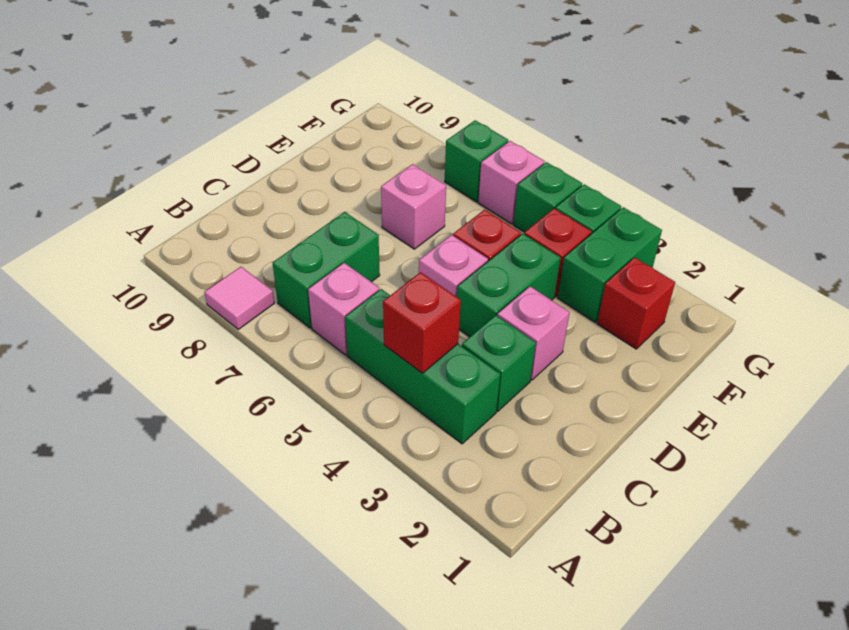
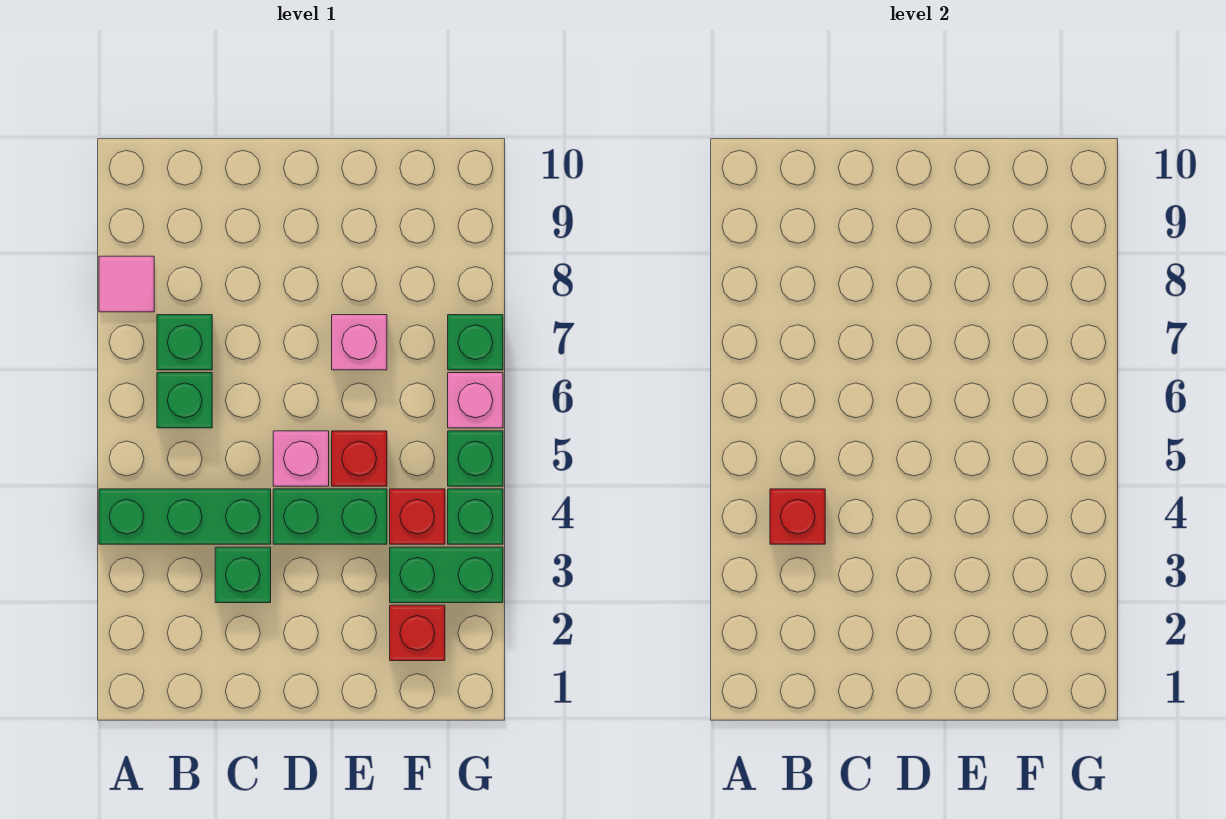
green brick B3:B5 level 1 -> green brick A4:C4 level 1
pink brick B6 level 1 -> green brick B6 level 1
green brick B7:C7 level 1 -> green brick B7 level 1
pink brick D3 level 1 -> none

